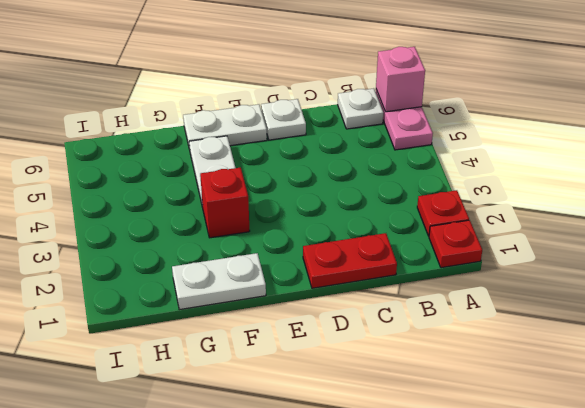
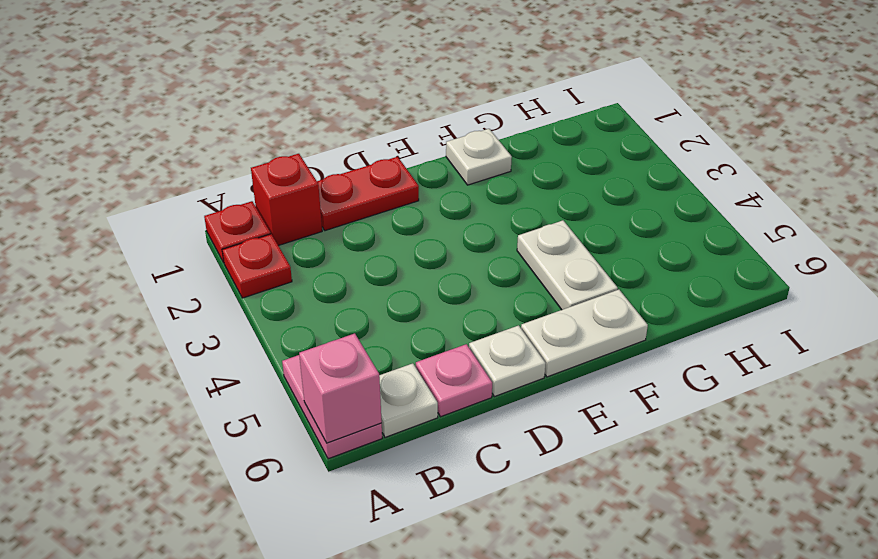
none -> pink plate C6 level 1
white plate F1:G1 level 1 -> white plate F1 level 1
red brick F3 level 1 -> red brick B1 level 1

